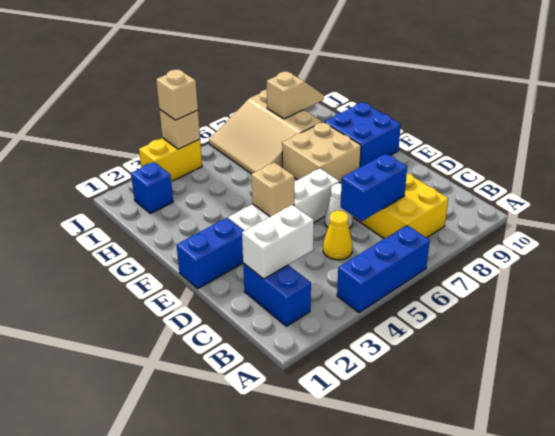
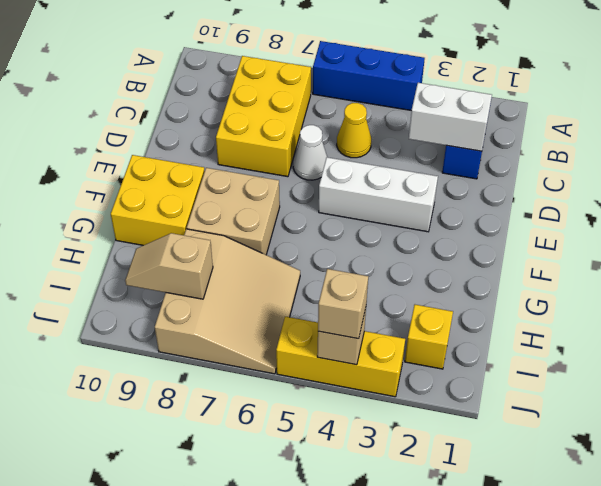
blue brick C6:C7 level 2 -> none
blue brick E1:E2 level 1 -> none
white brick E3:E6 level 1 -> white brick E3:E5 level 1
tan brick E4 level 2 -> none
blue brick F9:G10 level 1 -> yellow brick F9:G10 level 1
blue brick I2 level 1 -> yellow brick I2 level 1
yellow brick J3:J4 level 1 -> yellow brick J3:J5 level 1

